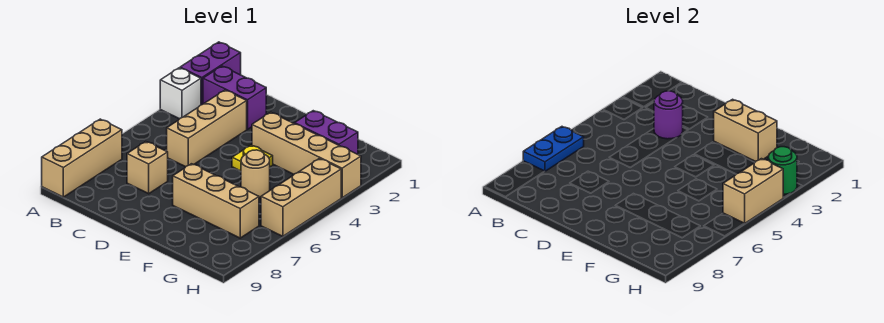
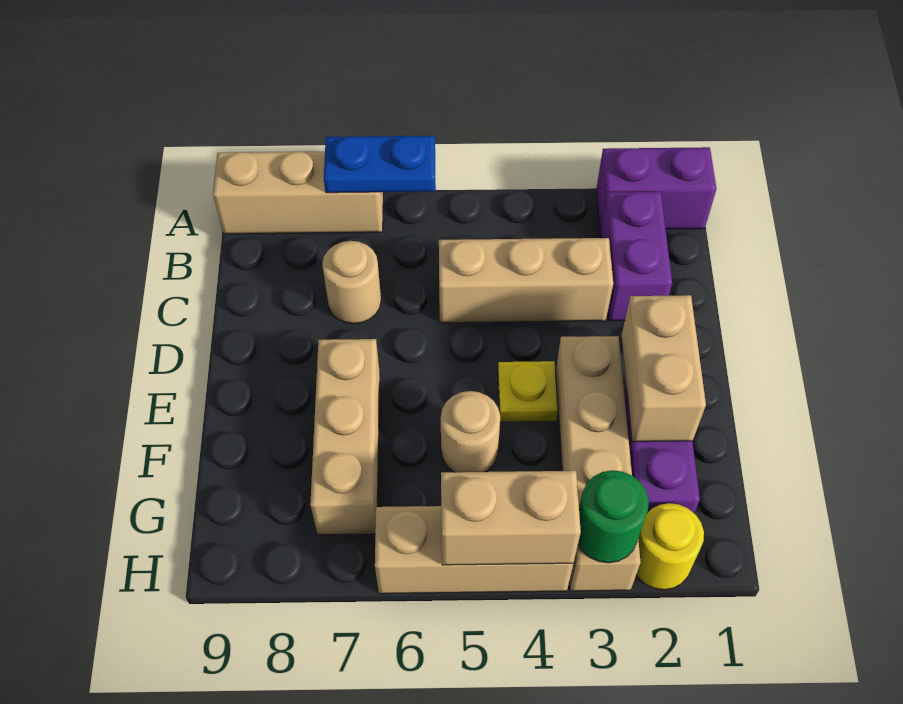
white brick A3 level 1 -> none
purple round brick C3 level 2 -> none
tan brick C7 level 1 -> tan round brick C7 level 1
none -> yellow round brick H2 level 1

